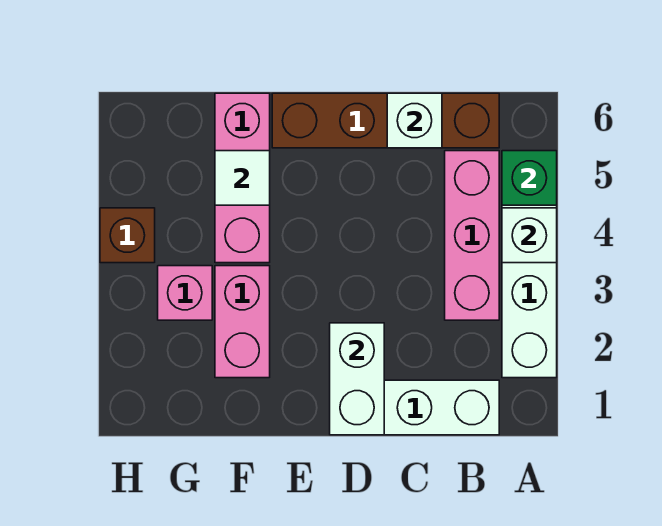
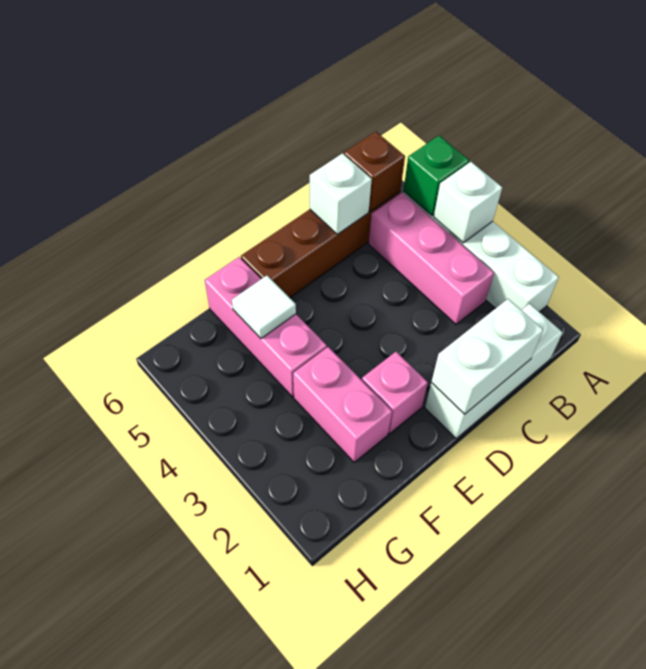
white brick D1:D2 level 2 -> white brick C1:D1 level 2
pink brick G3 level 1 -> pink brick E2 level 1
brown brick H4 level 1 -> brown brick B6 level 2

